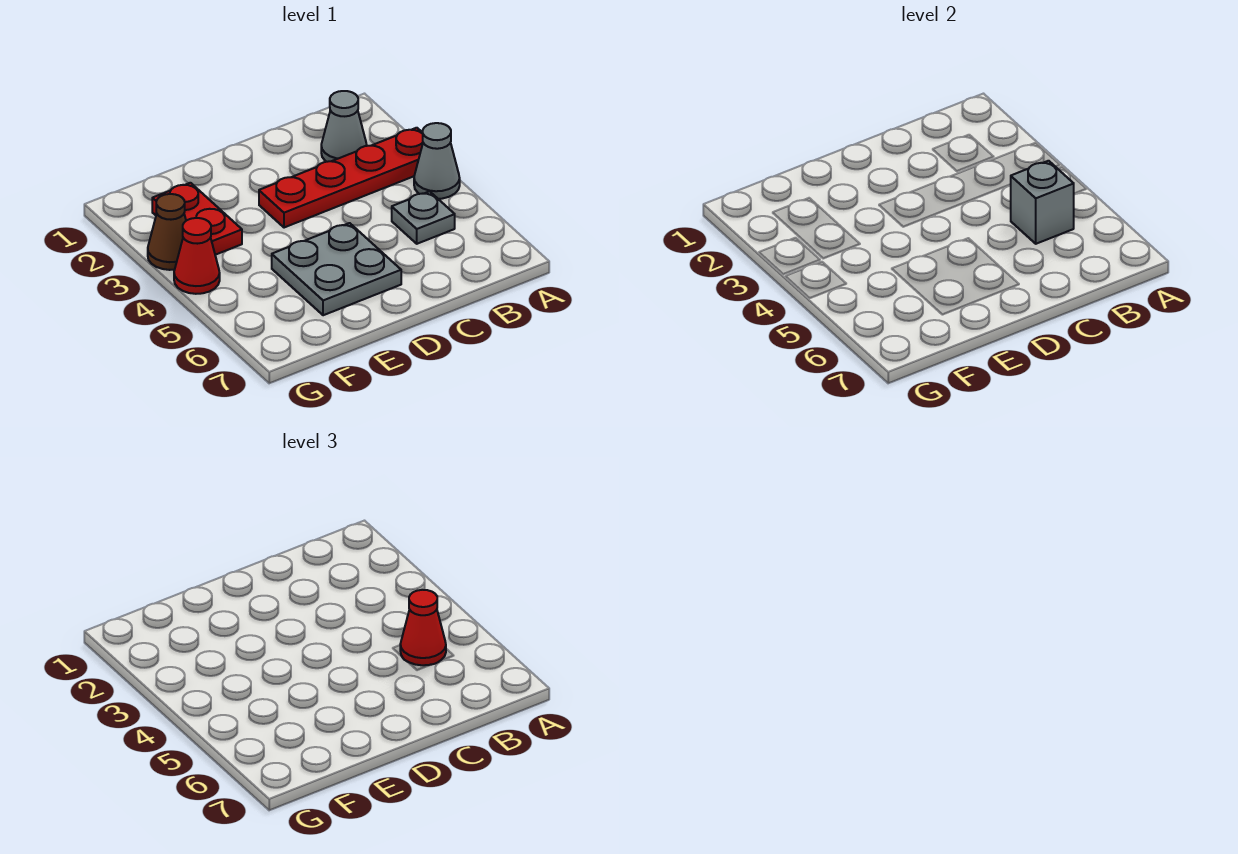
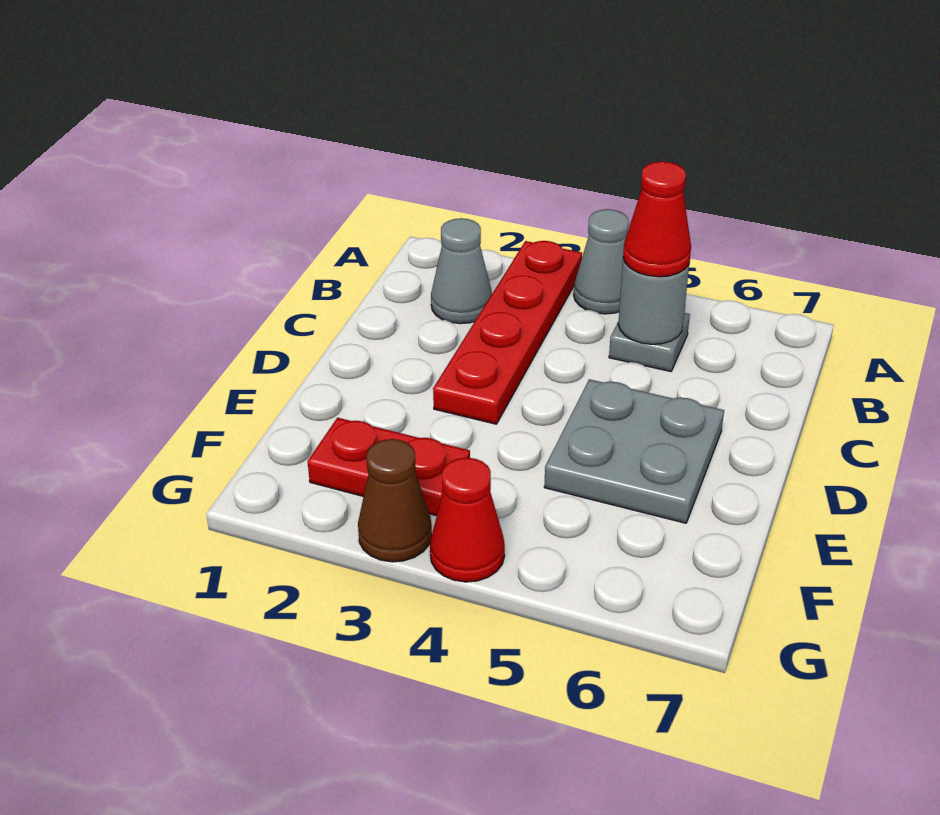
grey brick B5 level 2 -> grey round brick B5 level 2

